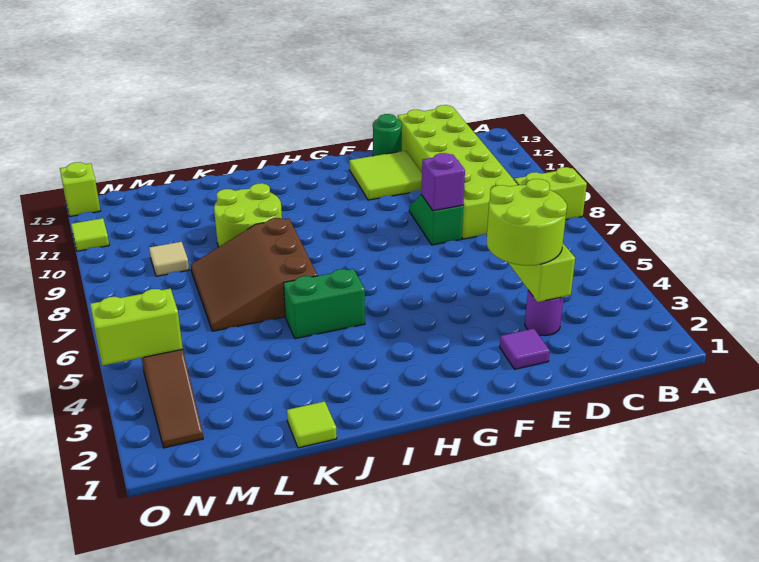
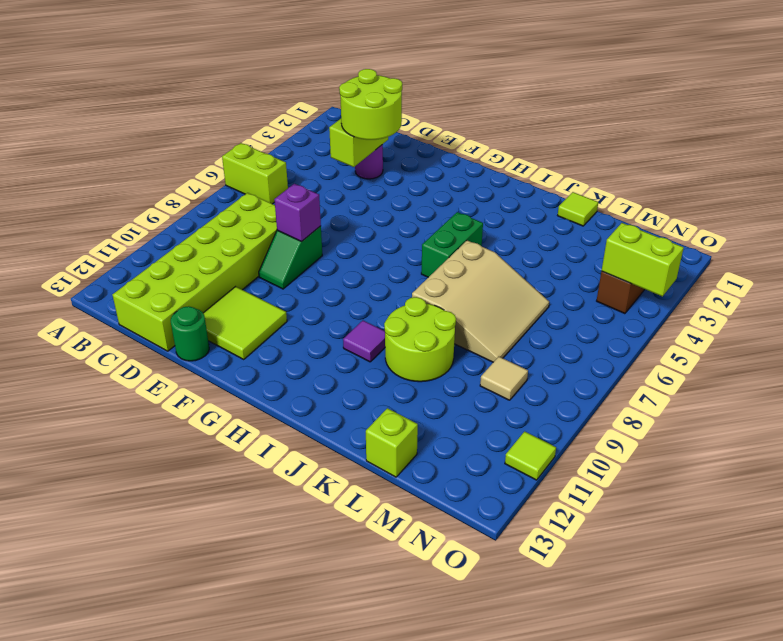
lime brick A8:B8 level 1 -> lime brick A6:B6 level 1
purple tile E2 level 1 -> purple tile I10 level 1
green brick I5:J5 level 1 -> green brick I5:I6 level 1
brown slope J6:L8 level 1 top J -> tan slope J6:L8 level 1 top J
lime brick O13 level 1 -> lime brick L13 level 1

